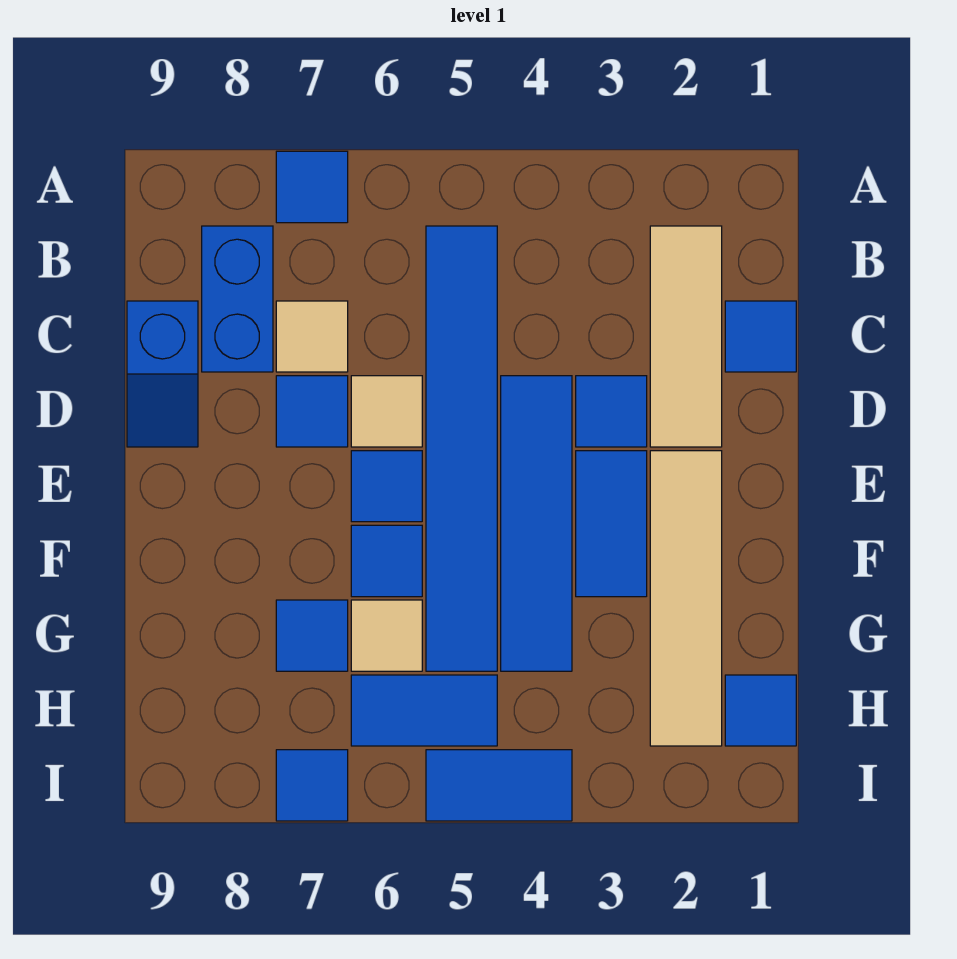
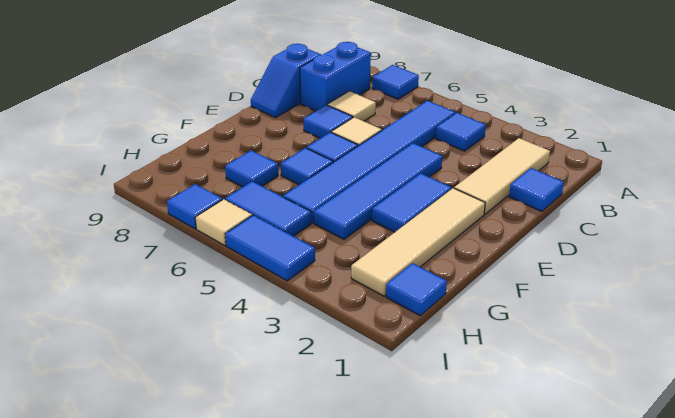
blue tile D3 level 1 -> blue tile B4 level 1
tan tile G6 level 1 -> tan tile I6 level 1

